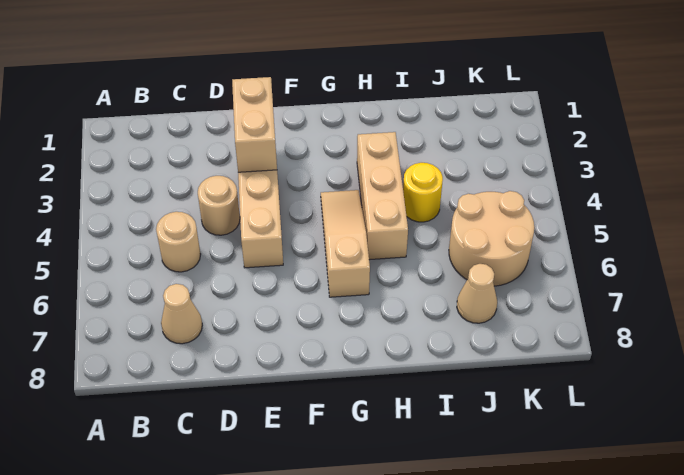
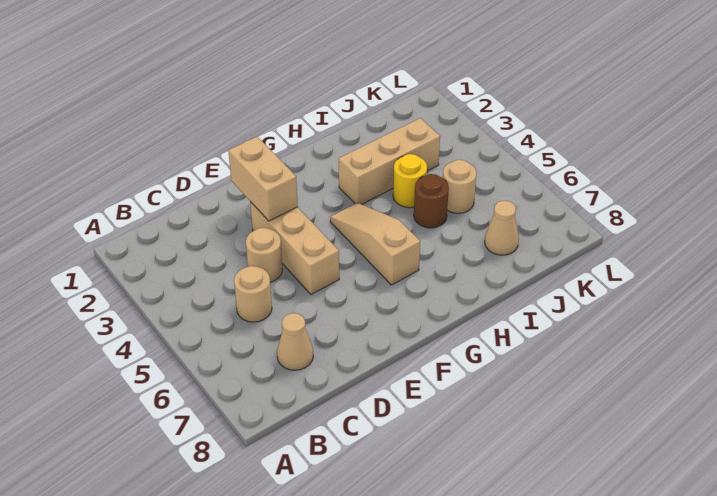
tan brick H3:H5 level 1 -> tan brick H3:J3 level 1
none -> brown round brick I5 level 1
tan round brick J5:K6 level 1 -> tan round brick J5 level 1

